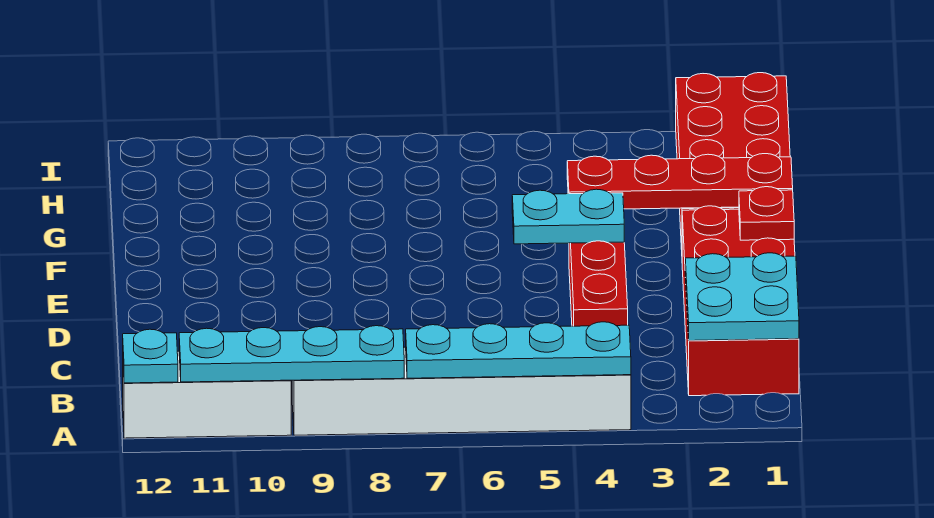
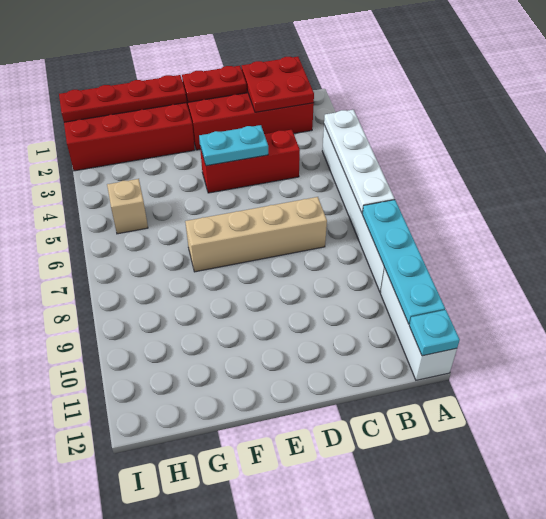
cyan plate A4:A7 level 2 -> white plate A4:A7 level 2
cyan plate B1:C2 level 2 -> red plate B1:C2 level 2
none -> tan brick C7:F7 level 1
red plate E1 level 2 -> red plate D1:E1 level 2
cyan plate E4:E5 level 2 -> cyan plate D4:E4 level 2
red plate F1:F4 level 2 -> red plate F1:I1 level 2
none -> tan brick H5 level 1

